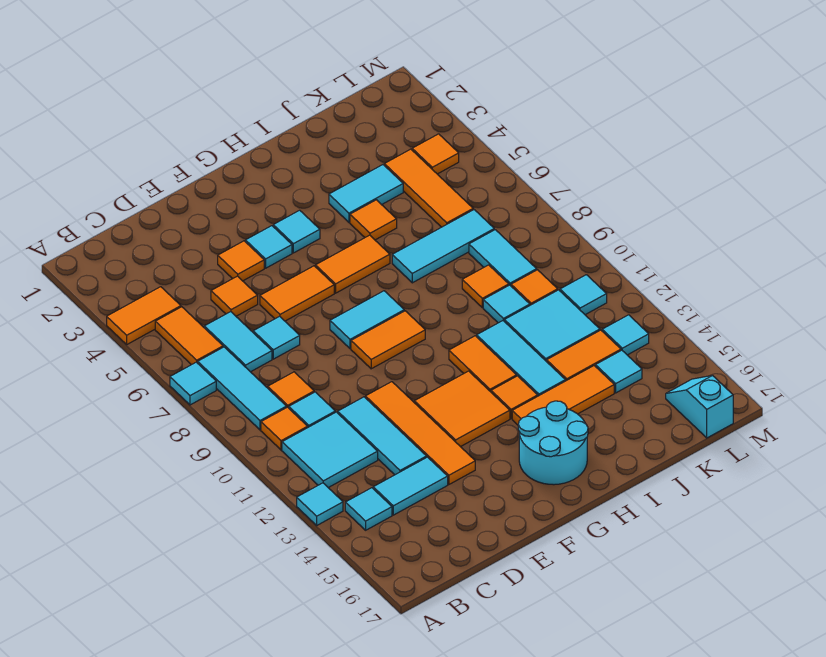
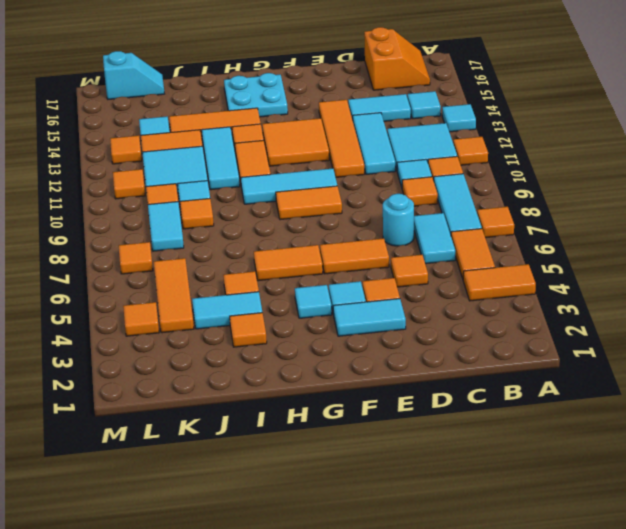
cyan tile A7 level 1 -> orange tile A7 level 1
none -> orange tile A11 level 1
none -> orange slope B16:C17 level 1 top C
cyan tile D7 level 1 -> cyan round brick D7 level 1
cyan tile F8:G8 level 1 -> cyan tile E3:F3 level 1
cyan round brick G15:H16 level 1 -> cyan plate G15:H16 level 1
none -> orange tile I3 level 1
cyan tile I7:K7 level 1 -> cyan tile F10:H10 level 1
none -> orange tile L7 level 1
cyan tile L11 level 1 -> orange tile L11 level 1
cyan tile L13 level 1 -> orange tile L13 level 1
cyan slope L16:L17 level 1 top 17 -> cyan slope K17:L17 level 1 top L

